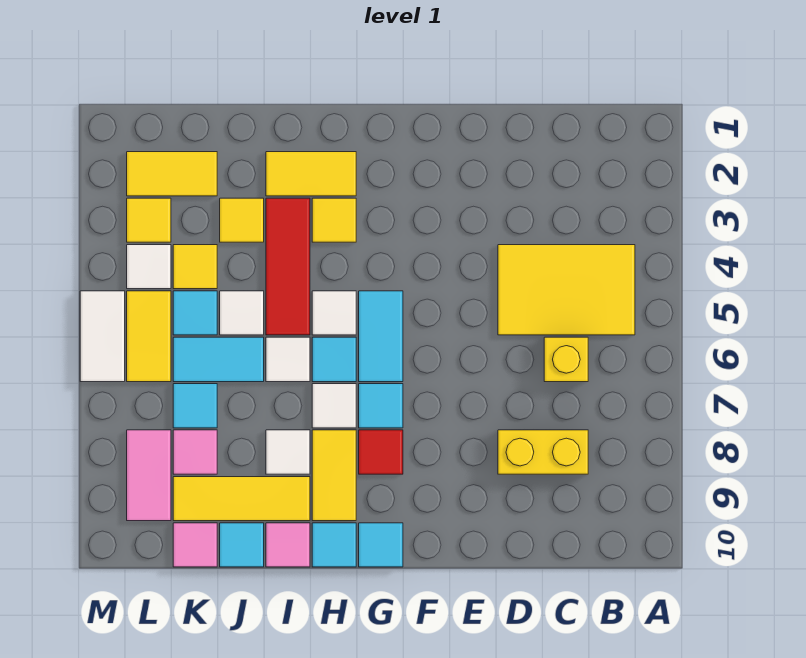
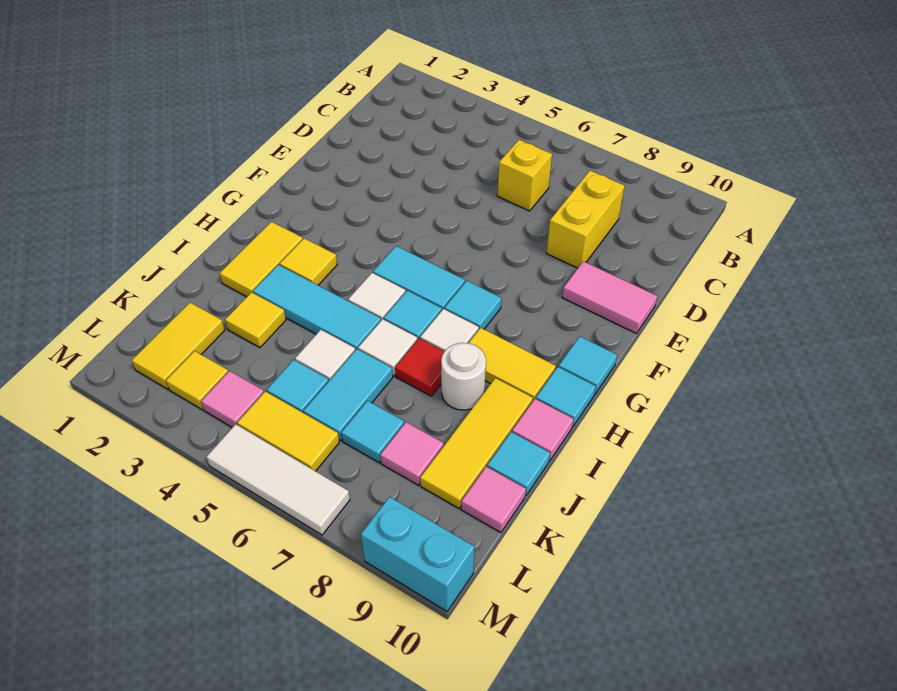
yellow tile B4:D5 level 1 -> none
red tile G8 level 1 -> red tile I7 level 1
red tile I3:I5 level 1 -> cyan tile I3:I5 level 1
white tile I8 level 1 -> white round brick I8 level 1
yellow tile K4 level 1 -> none
white tile L4 level 1 -> pink tile L4 level 1
pink tile L8:L9 level 1 -> pink tile E9:E10 level 1
white tile M5:M6 level 1 -> white tile M5:M7 level 1
none -> cyan brick M9:M10 level 1

